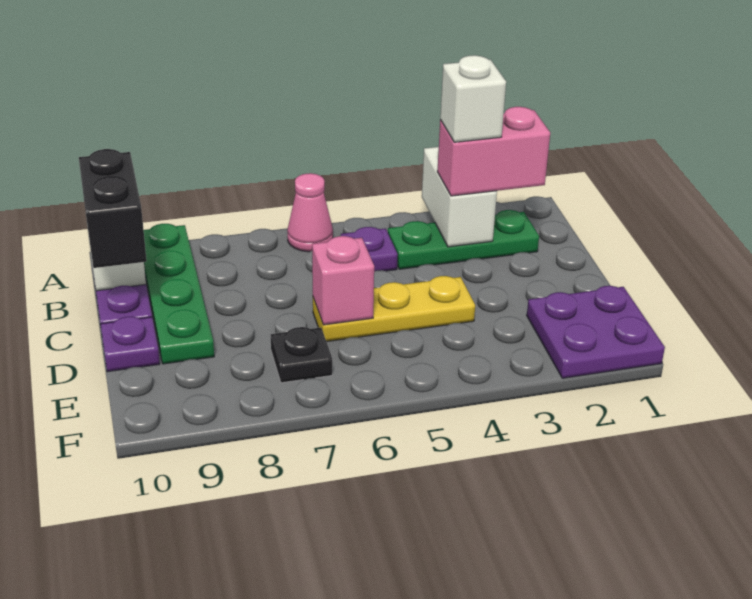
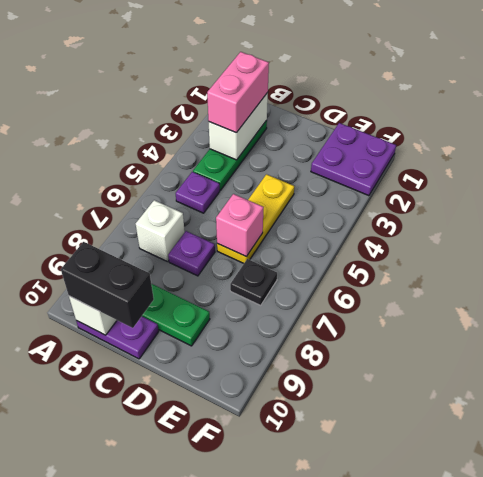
white brick A3:B3 level 2 -> white brick B2:B3 level 2
pink cone A6 level 1 -> none
white brick B3 level 4 -> white brick B7 level 1
purple plate D10 level 1 -> purple plate C7 level 1

